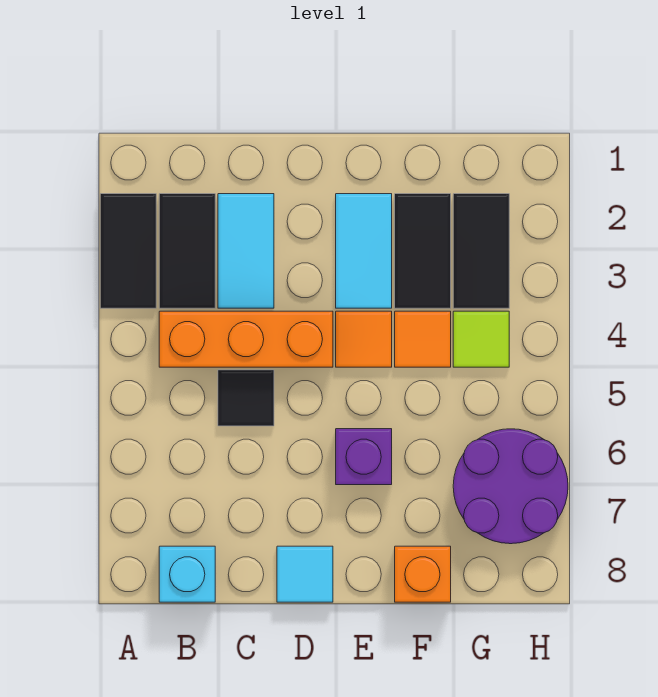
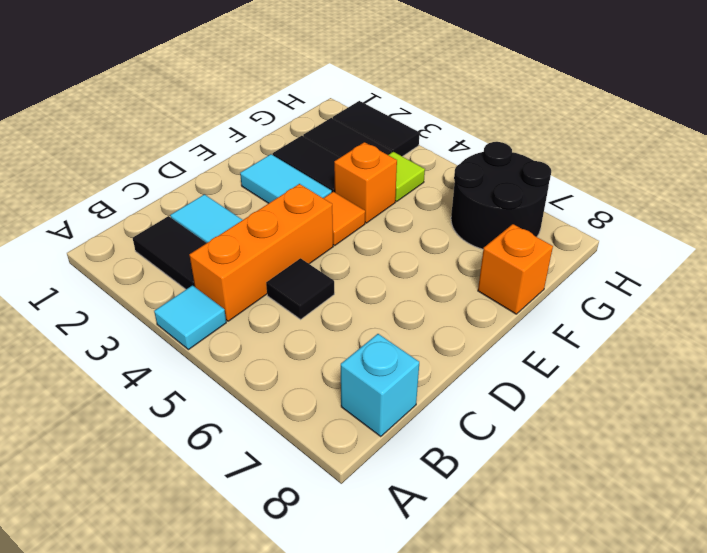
black tile A2:A3 level 1 -> black tile H2:H3 level 1
cyan tile D8 level 1 -> cyan tile A4 level 1
purple brick E6 level 1 -> none
orange tile F4 level 1 -> orange brick F4 level 1
purple round brick G6:H7 level 1 -> black round brick G6:H7 level 1

